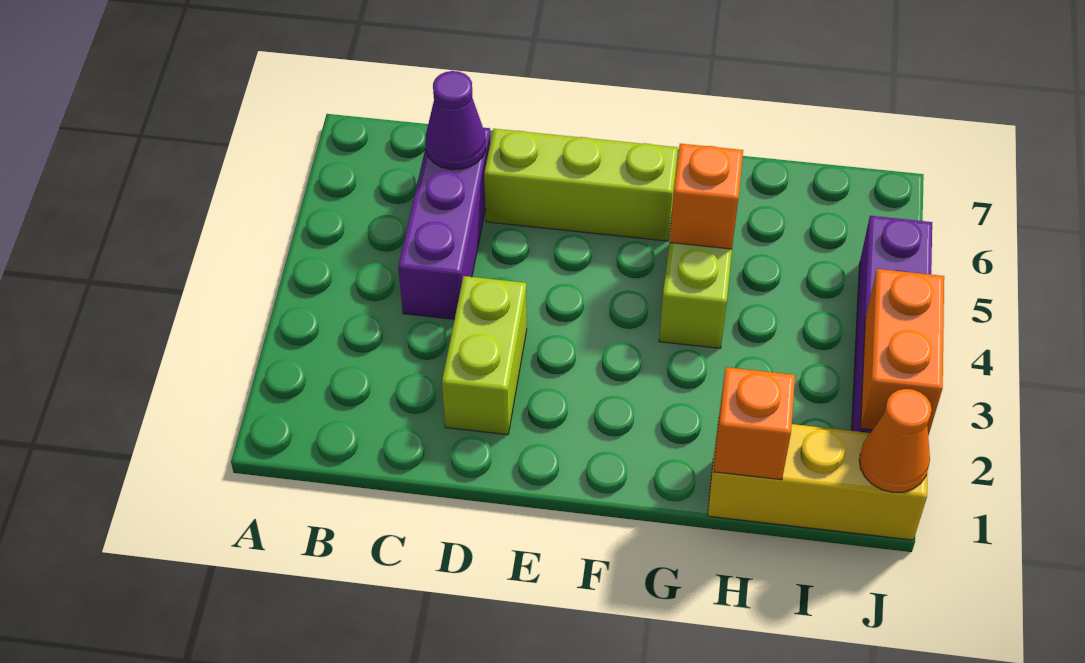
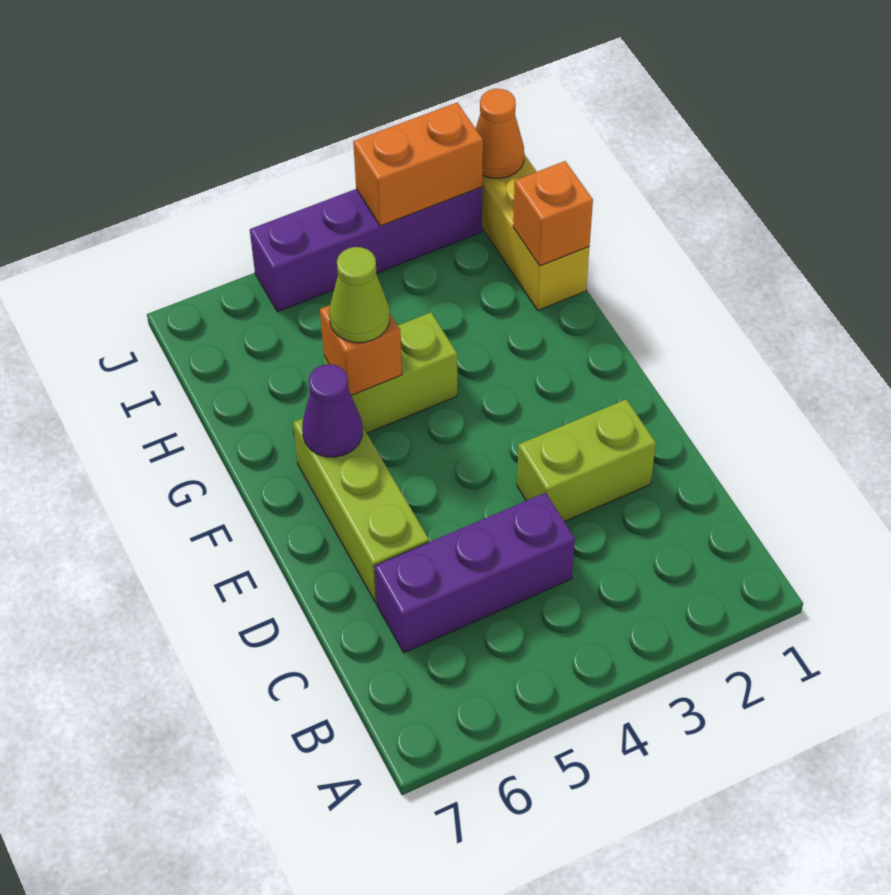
purple cone C6 level 2 -> purple cone F6 level 2
none -> lime cone G5 level 3

